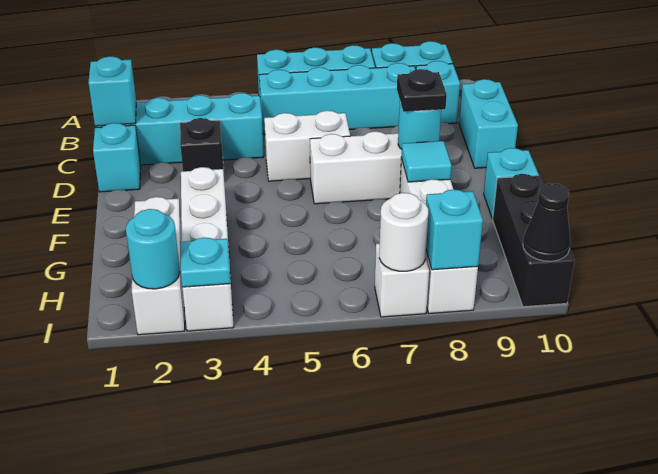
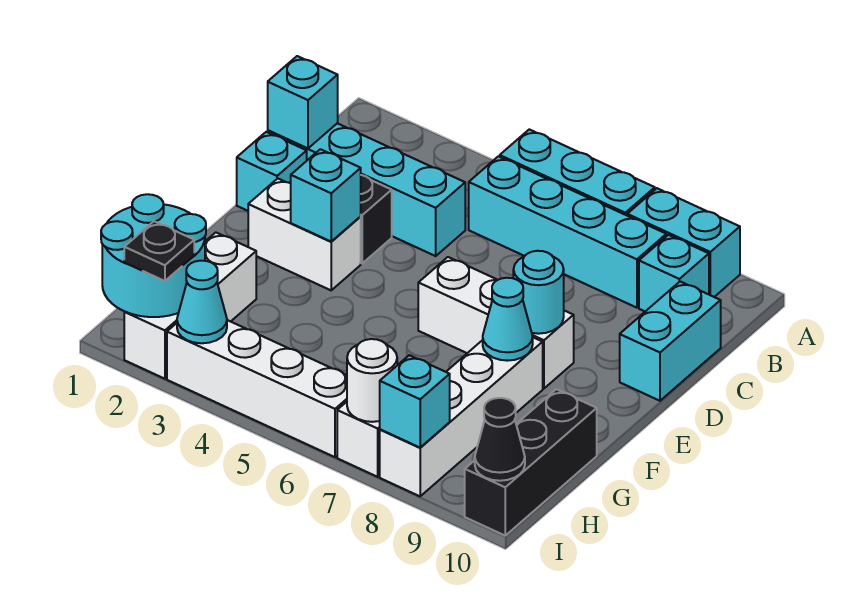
white brick D5:D6 level 1 -> white brick E2:E3 level 1
black plate E8 level 3 -> black plate I2 level 3
white brick F3:I3 level 1 -> white brick I3:I6 level 1
cyan tile F8 level 2 -> cyan cone F8 level 2
cyan brick F10 level 1 -> cyan brick E3 level 2
cyan round brick I2 level 2 -> cyan round brick H1:I2 level 2
cyan plate I3 level 2 -> cyan cone I3 level 2

